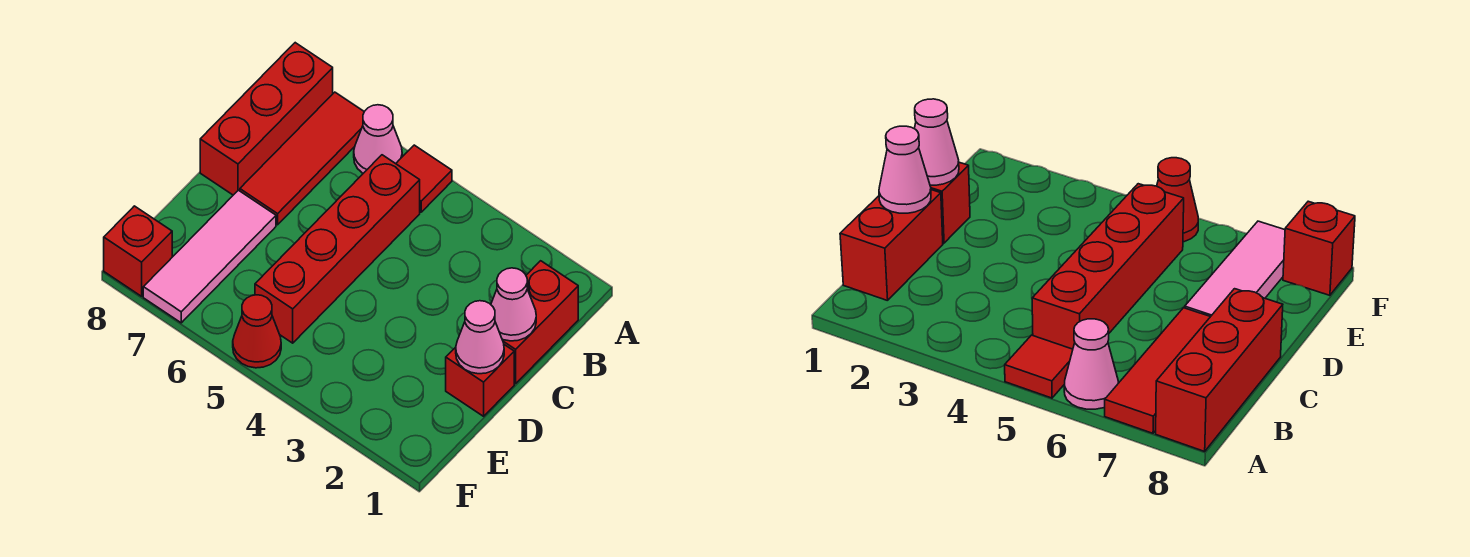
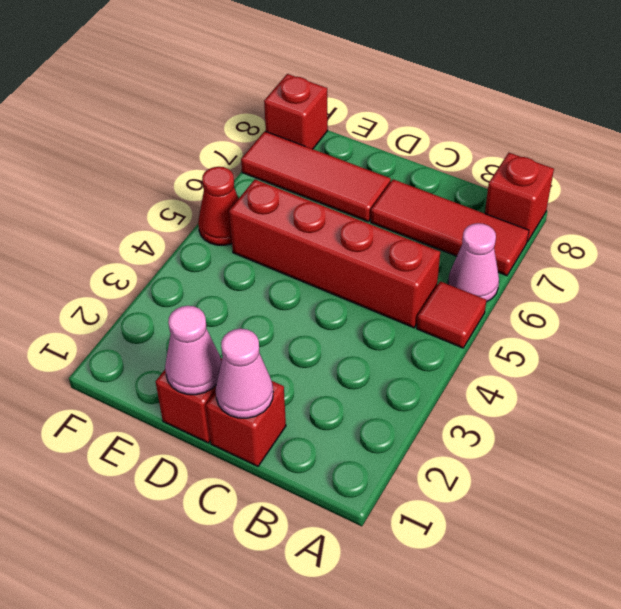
red brick A8:C8 level 1 -> red brick A8 level 1
red brick B1:C1 level 1 -> red brick C1 level 1
pink tile D7:F7 level 1 -> red tile D7:F7 level 1

